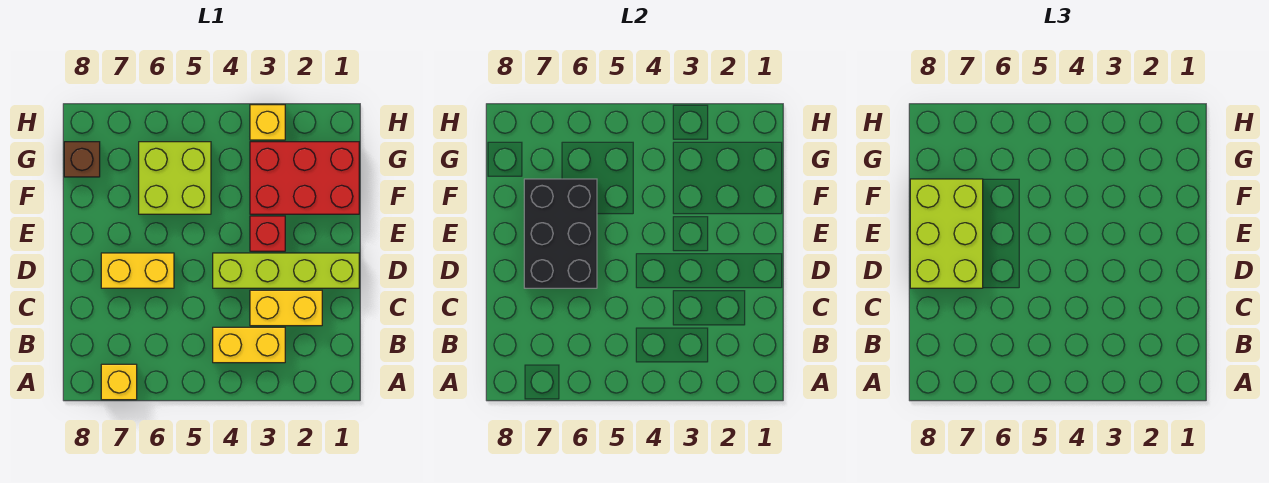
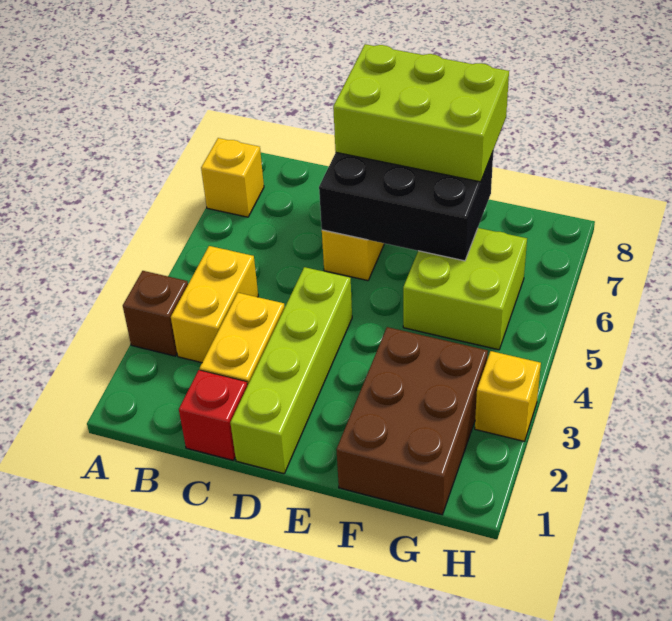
red brick E3 level 1 -> red brick C1 level 1
red brick F1:G3 level 1 -> brown brick F1:G3 level 1
brown brick G8 level 1 -> brown brick A3 level 1

